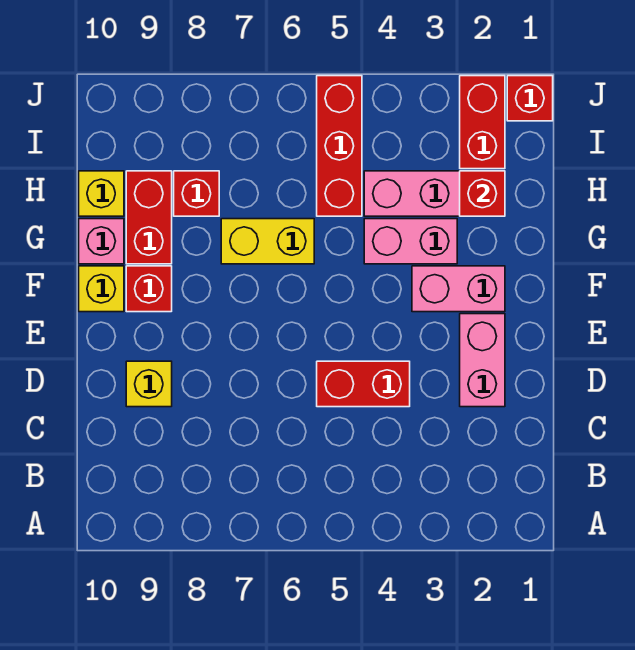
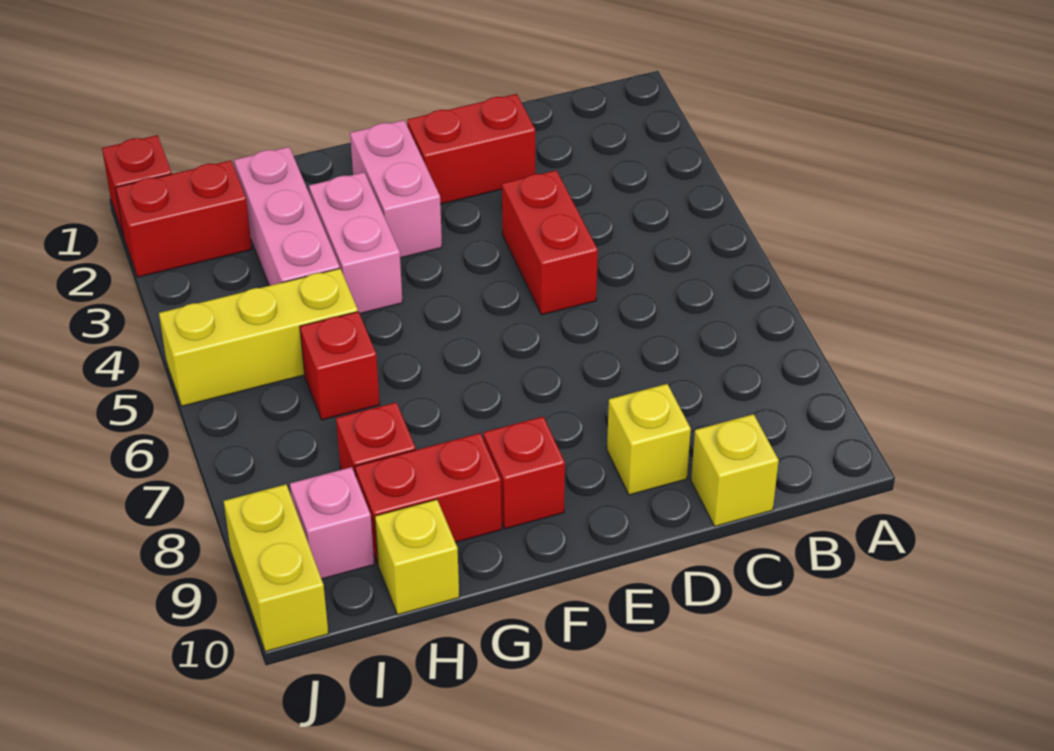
pink brick D2:E2 level 1 -> red brick D2:E2 level 1
yellow brick F10 level 1 -> yellow brick C10 level 1
yellow brick G6:G7 level 1 -> yellow brick J9:J10 level 1
pink brick G10 level 1 -> pink brick I9 level 1
red brick H2 level 2 -> red brick H6 level 1
red brick H5:J5 level 1 -> yellow brick H5:J5 level 1

